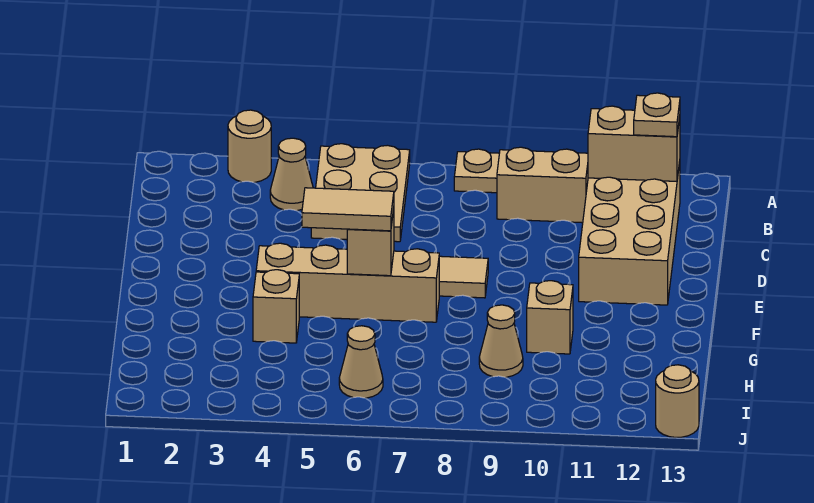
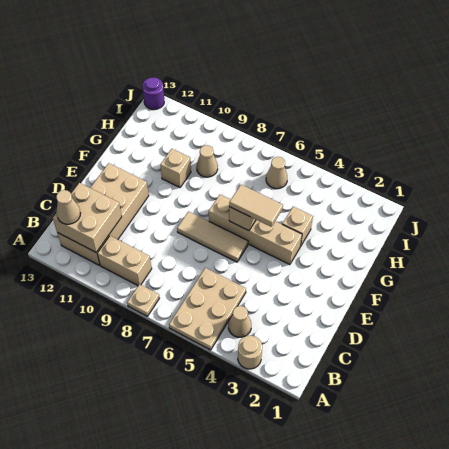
tan brick B11:B12 level 2 -> tan brick B11:C12 level 2
tan plate B12 level 3 -> tan cone B12 level 3
tan round brick J13 level 1 -> purple round brick J13 level 1

